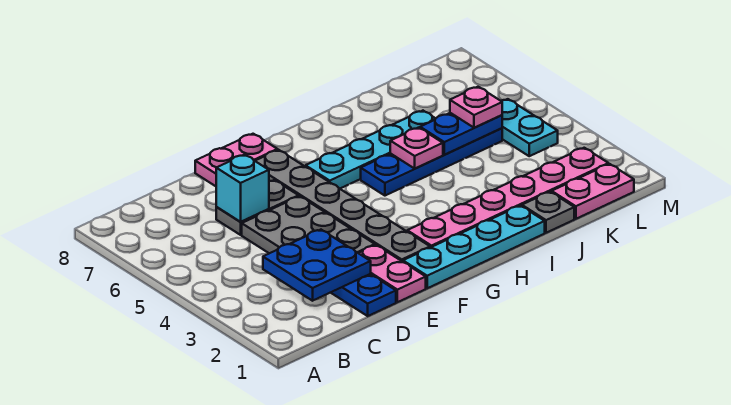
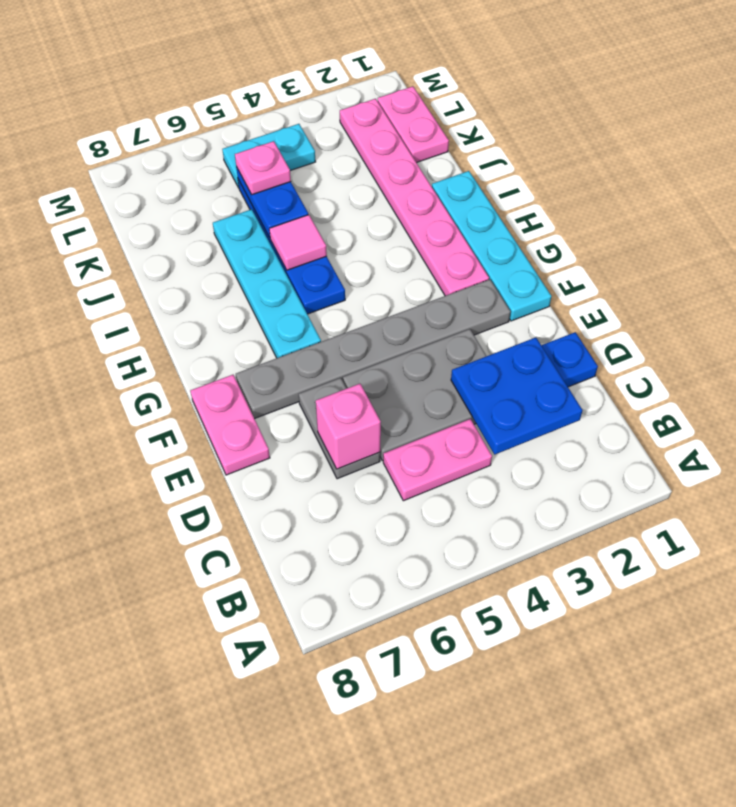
cyan brick D6 level 2 -> pink brick D6 level 2
pink plate E1:E2 level 1 -> pink plate C4:C5 level 1
pink plate I5 level 2 -> pink tile I5 level 2
grey plate J1 level 1 -> none

